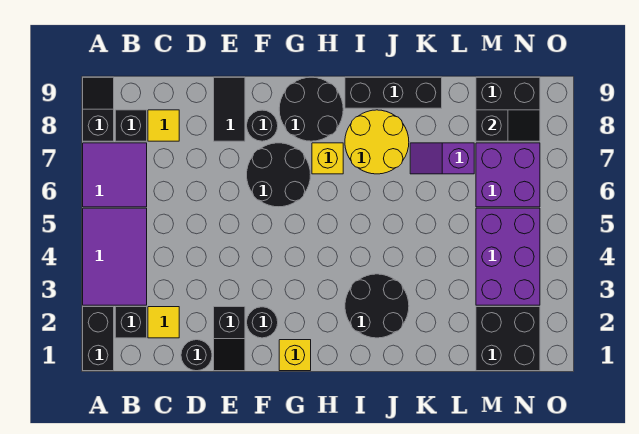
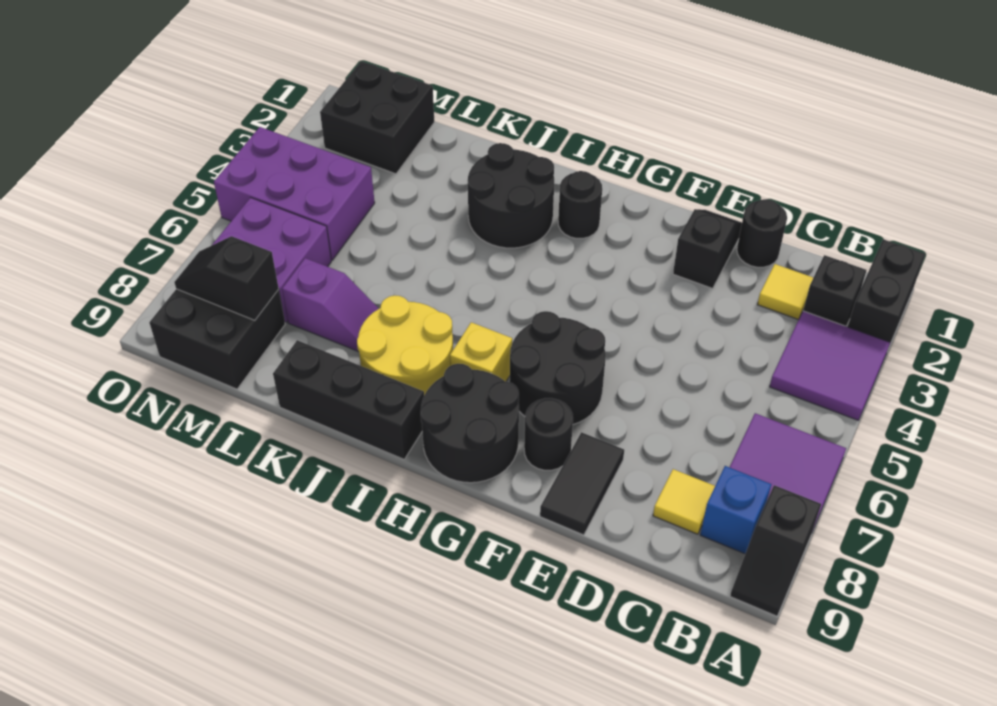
purple tile A3:B5 level 1 -> purple tile A3:B4 level 1
black brick B8 level 1 -> blue brick B8 level 1
black round brick F2 level 1 -> black round brick H2 level 1
yellow brick G1 level 1 -> none
purple brick M3:N5 level 1 -> purple brick M4:O5 level 1

